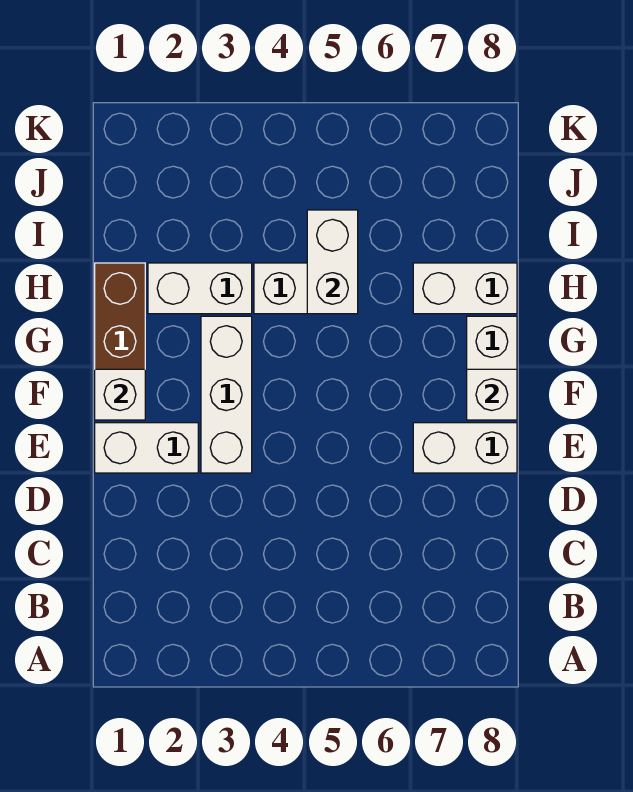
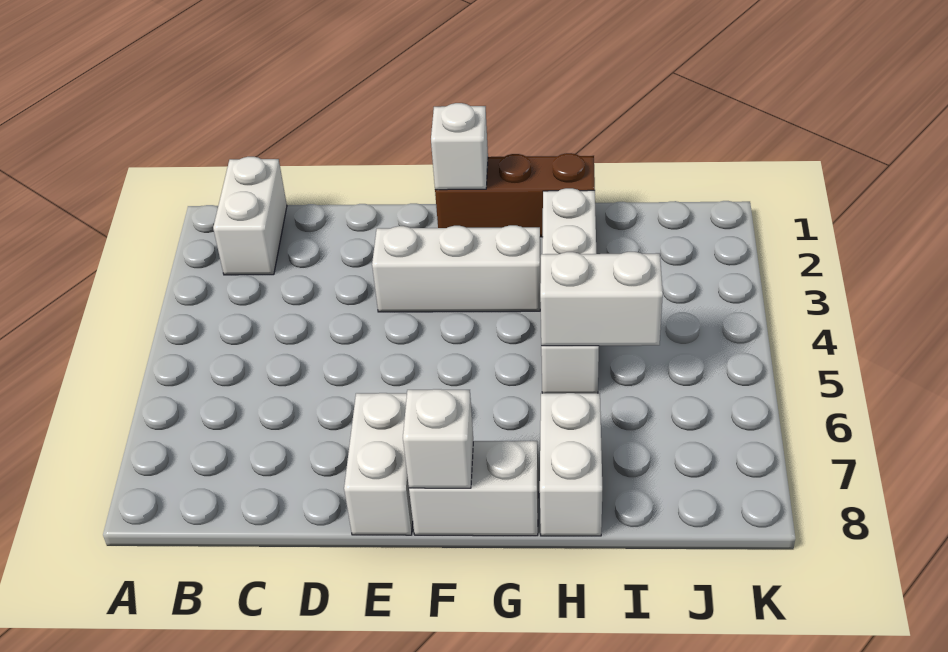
white brick E1:E2 level 1 -> white brick B1:B2 level 1

